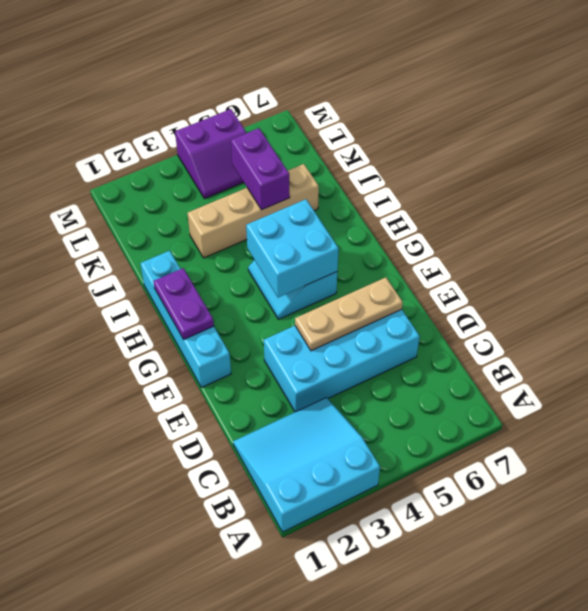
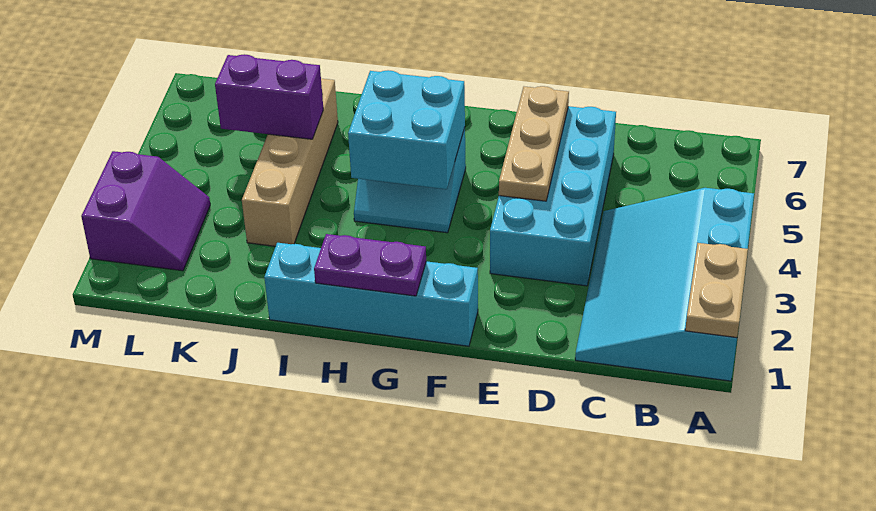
cyan slope A1:C3 level 1 top A -> cyan slope A1:C4 level 1 top A
none -> tan plate A1:A2 level 2
purple slope L4:M5 level 1 top M -> purple slope L2:M3 level 1 top M

